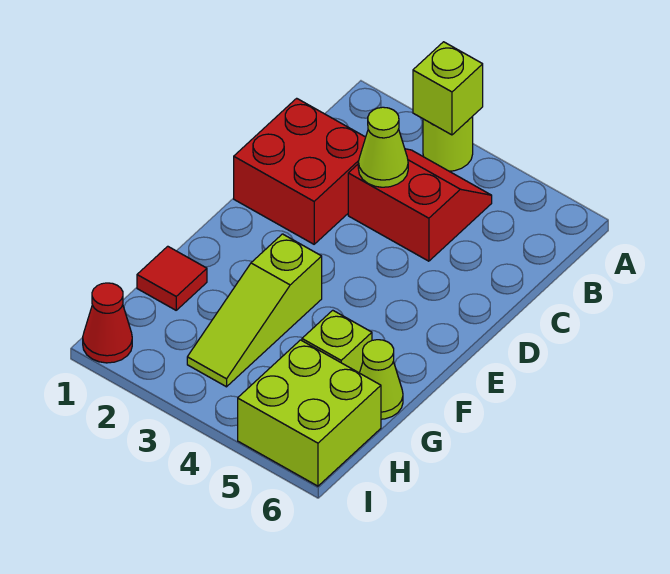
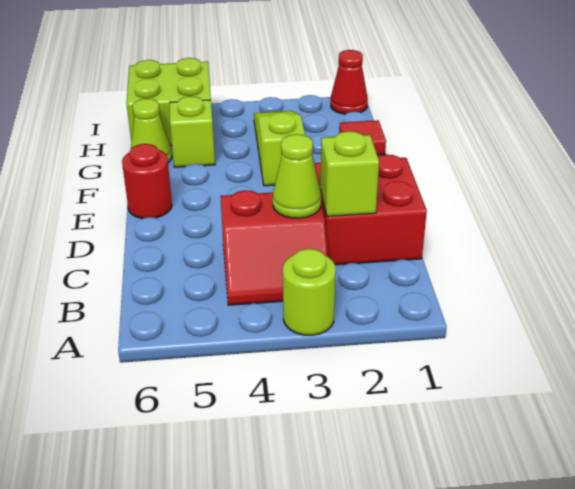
lime brick A3 level 2 -> lime brick C2 level 2
none -> red round brick E6 level 1

